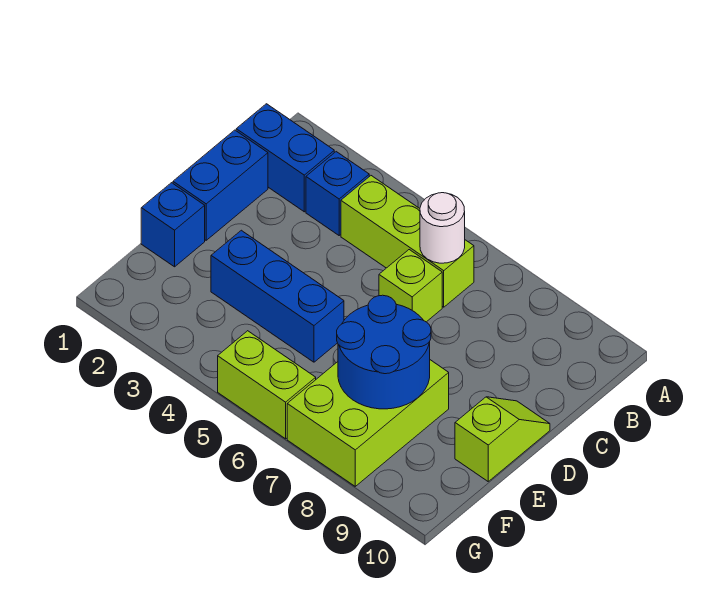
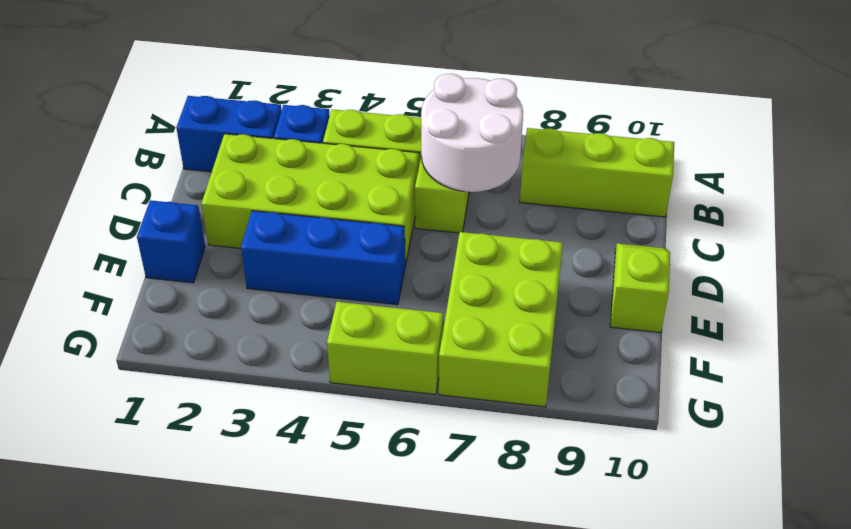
white round brick B6 level 2 -> white round brick B6:C7 level 2
none -> lime brick B8:B10 level 1
blue brick C1:D1 level 1 -> none
none -> lime brick C2:D5 level 1
blue round brick E7:F8 level 2 -> none

